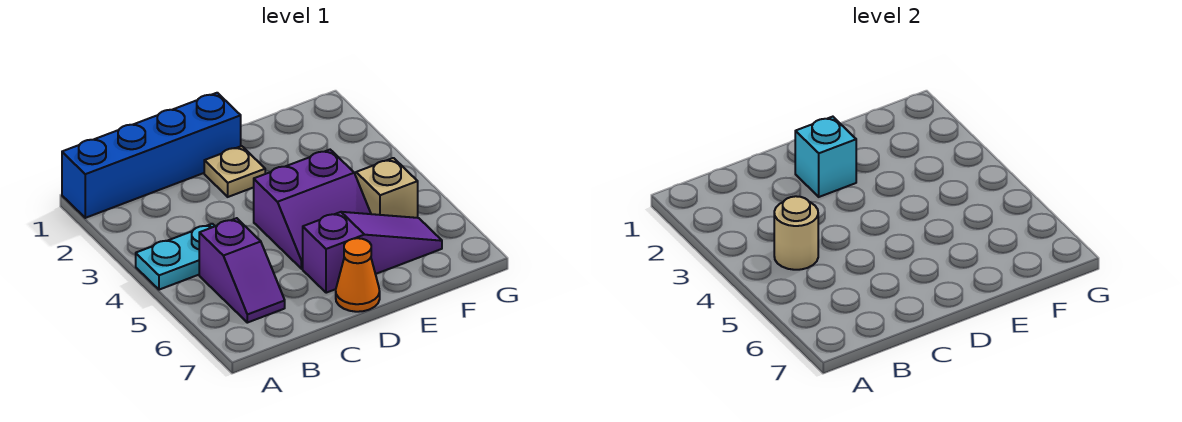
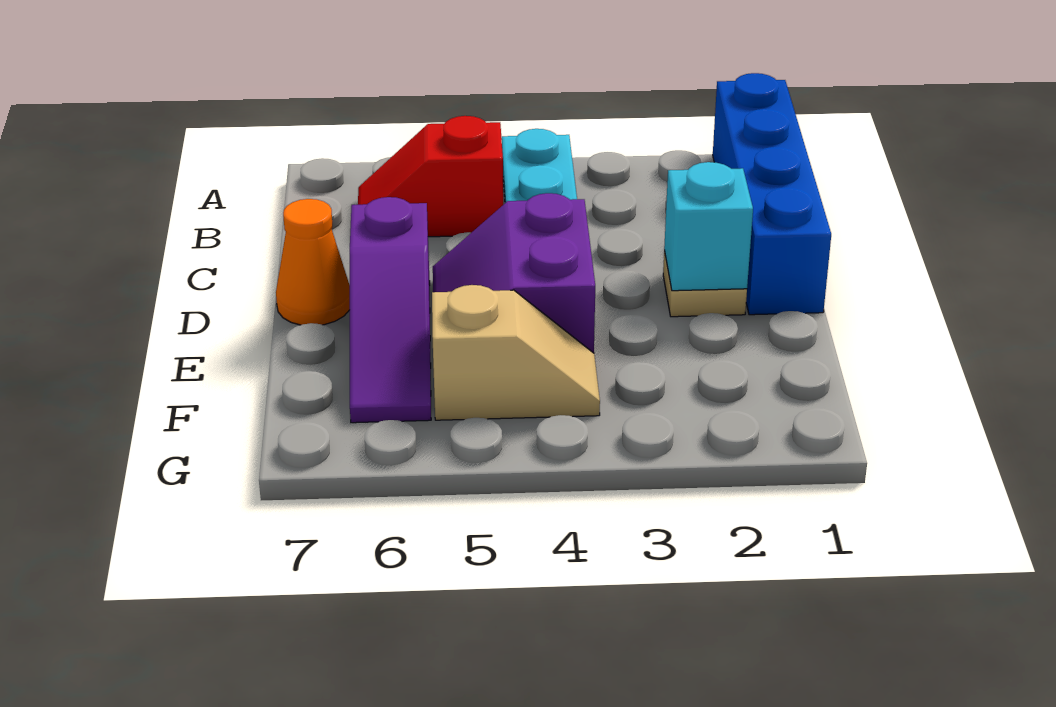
tan round brick B4 level 2 -> none
purple slope B5:B6 level 1 top 5 -> red slope B5:B6 level 1 top 5

